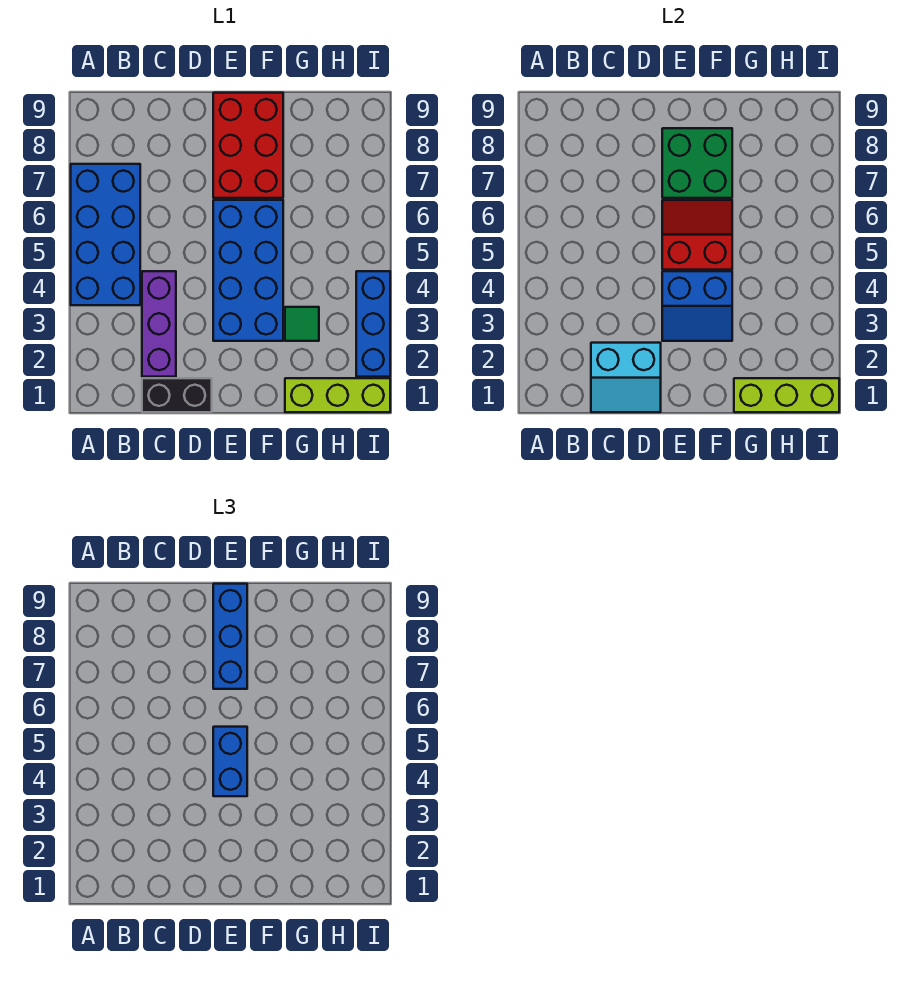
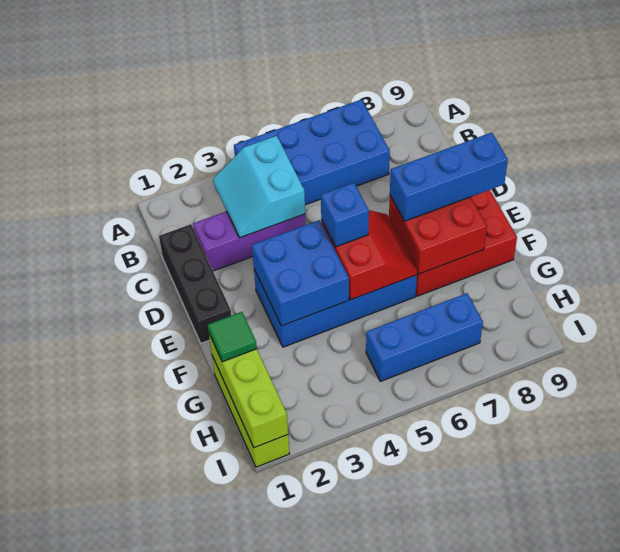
black brick C1:D1 level 1 -> black brick C1:E1 level 1
cyan slope C1:D2 level 2 top 2 -> cyan slope B3:C4 level 2 top 4
blue slope E3:F4 level 2 top 4 -> blue brick E3:F4 level 2
blue brick E4:E5 level 3 -> blue brick E5 level 3
green brick E7:F8 level 2 -> red brick E7:F8 level 2
green tile G3 level 1 -> green tile G1 level 3
blue brick I2:I4 level 1 -> blue brick H5:H7 level 1

